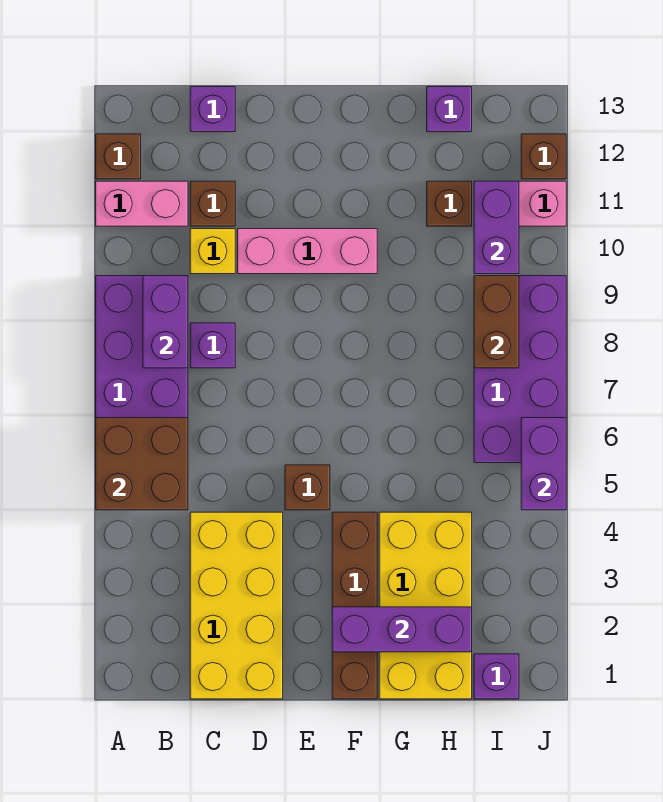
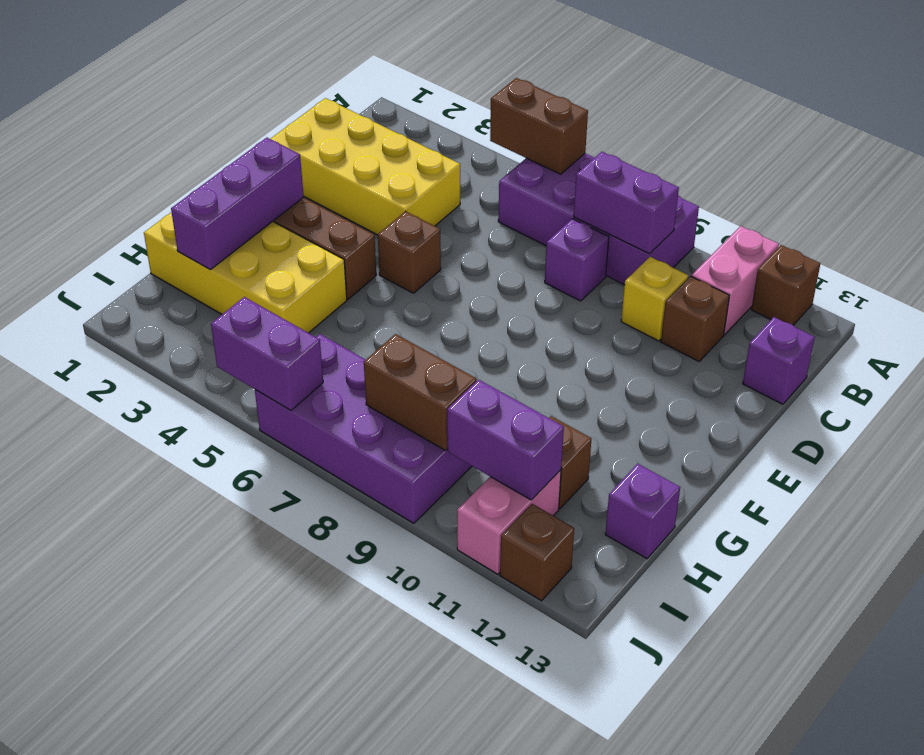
brown brick A5:B6 level 2 -> brown brick A5:A6 level 2
pink brick D10:F10 level 1 -> none
purple brick I1 level 1 -> none

